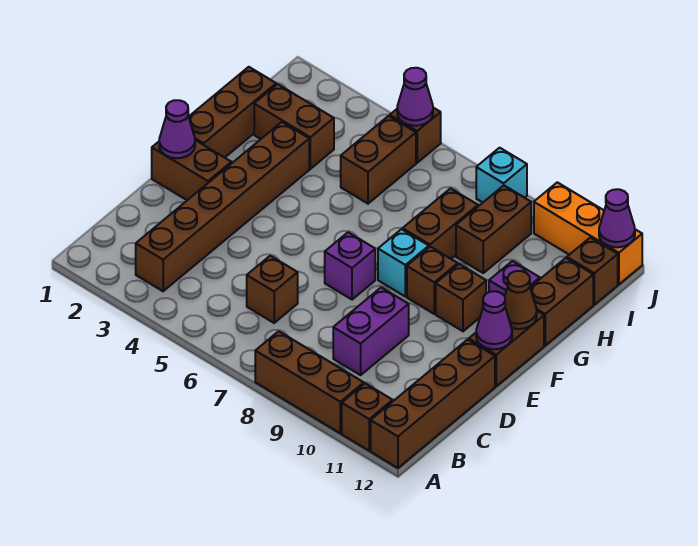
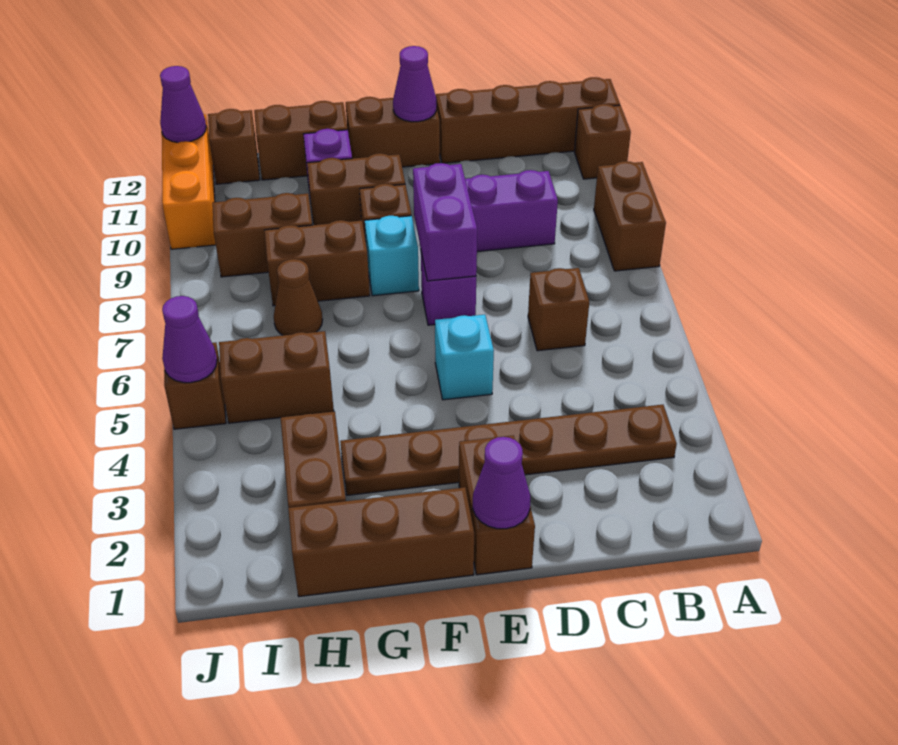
brown brick A8:A10 level 1 -> brown brick A8:A9 level 1
brown brick B3:G3 level 1 -> brown plate B3:G3 level 1
none -> purple brick E7:E8 level 2
brown brick F10 level 1 -> brown brick F10:G10 level 1
brown cone F12 level 2 -> brown cone H7 level 1
cyan brick J8 level 1 -> cyan brick E5 level 1

